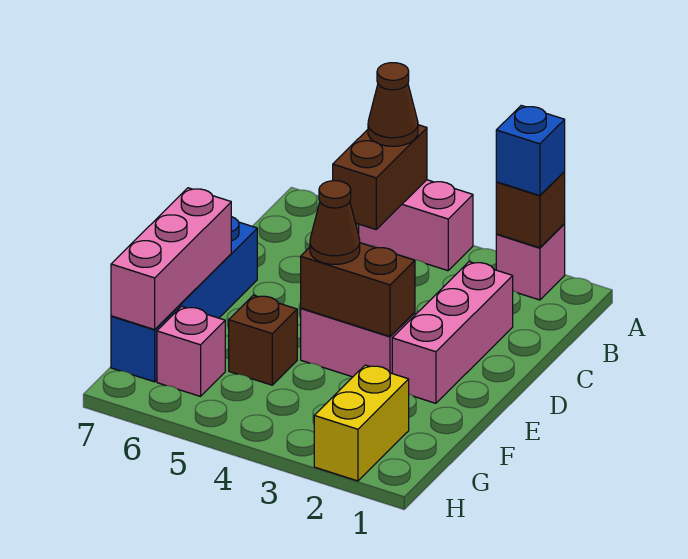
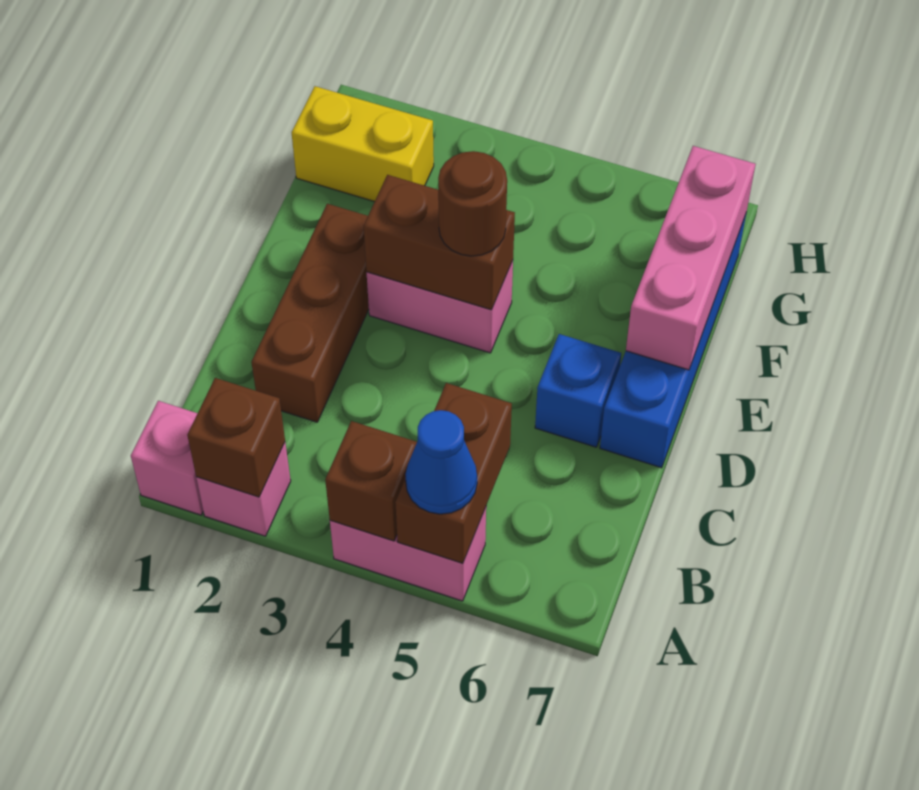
blue brick A2 level 3 -> blue brick D6 level 1
brown cone A5 level 3 -> blue cone A5 level 3
pink brick C2:E2 level 1 -> brown brick C2:E2 level 1
brown cone E4 level 3 -> brown round brick E4 level 3
brown brick F5 level 1 -> brown brick A4 level 2
yellow brick G2:H2 level 1 -> yellow brick G1:G2 level 1
pink brick G6 level 1 -> pink brick A1 level 1

